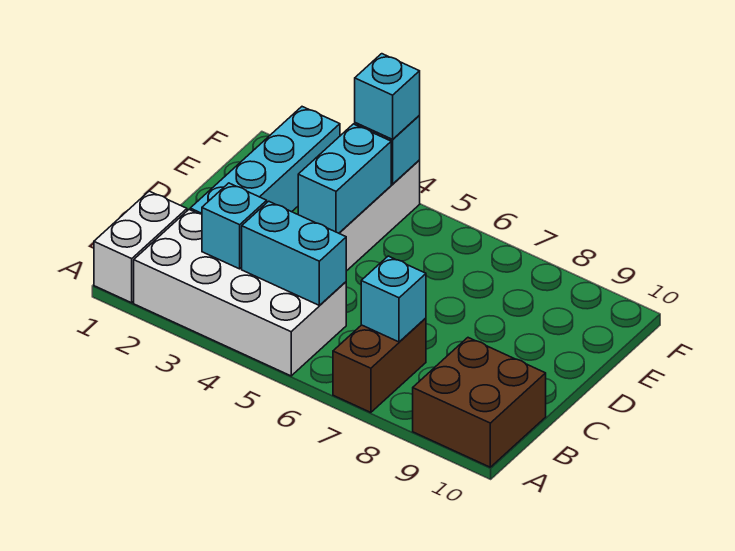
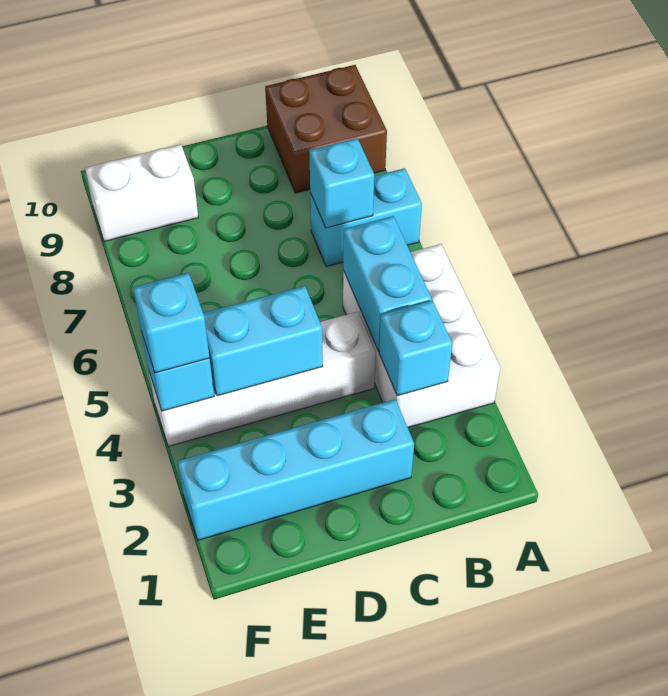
white brick A1:B1 level 1 -> white brick E9:F9 level 1
white brick A2:B5 level 1 -> white brick A3:B5 level 1
brown brick A7:B7 level 1 -> cyan brick A7:B7 level 1

